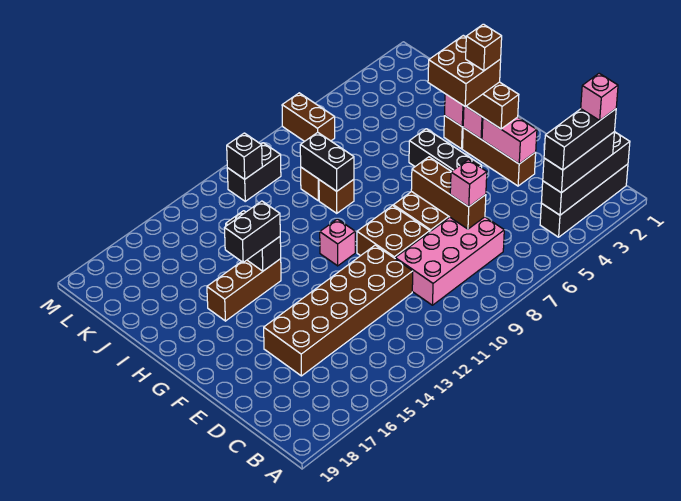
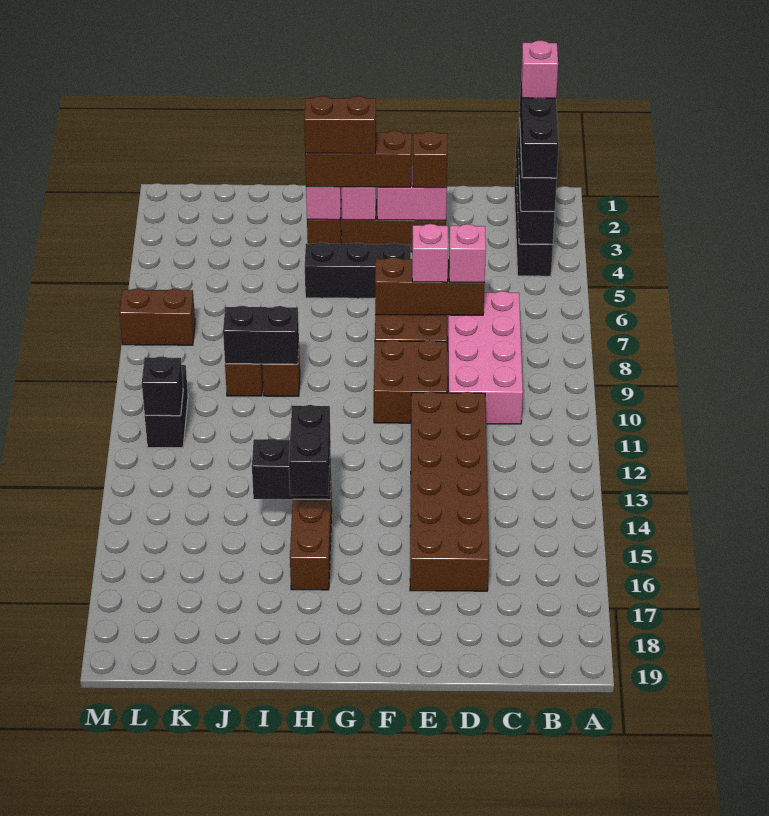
brown brick G3:H4 level 4 -> brown brick G3:H3 level 4
brown brick G3 level 5 -> brown brick E3 level 3
pink brick G11 level 1 -> pink brick E7 level 3

